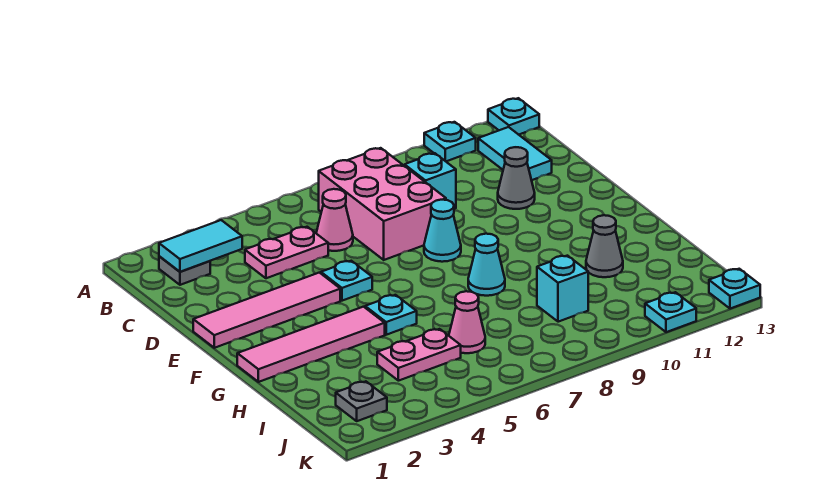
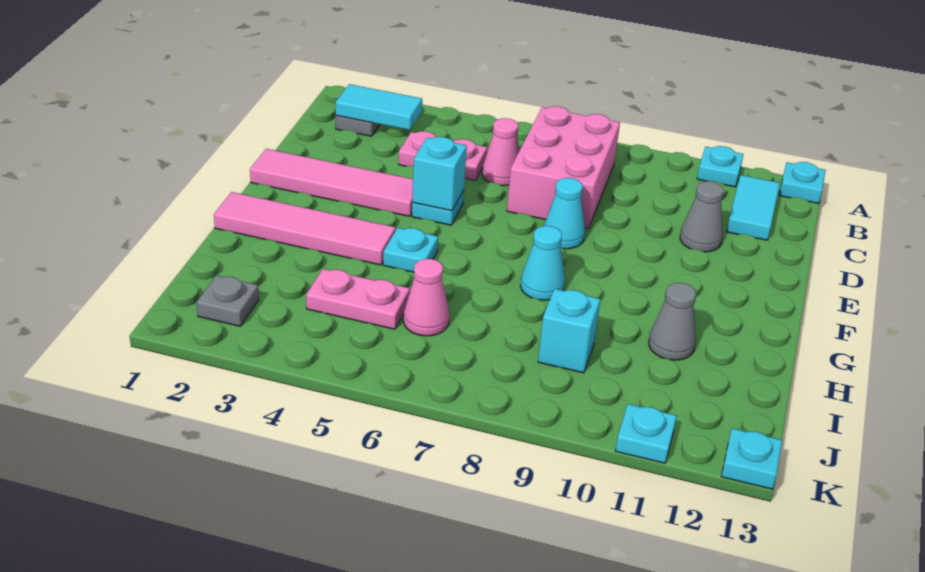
cyan brick C9 level 1 -> cyan brick E5 level 2

